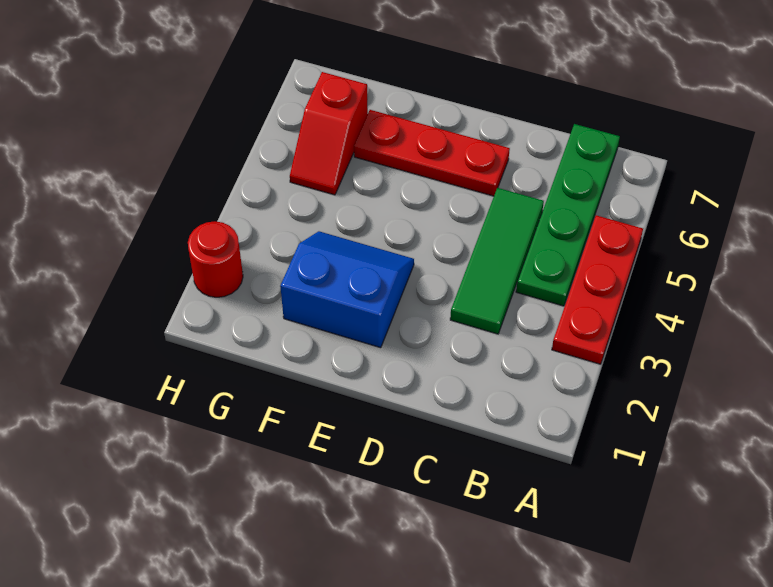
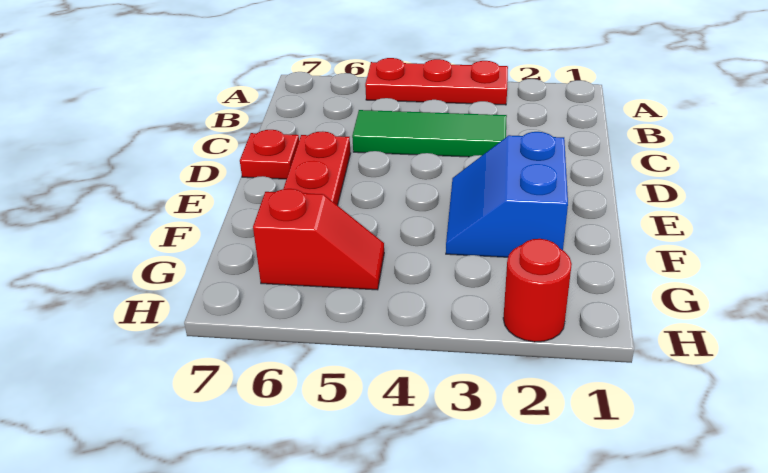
green plate B4:B7 level 1 -> none
none -> red plate D7 level 1

